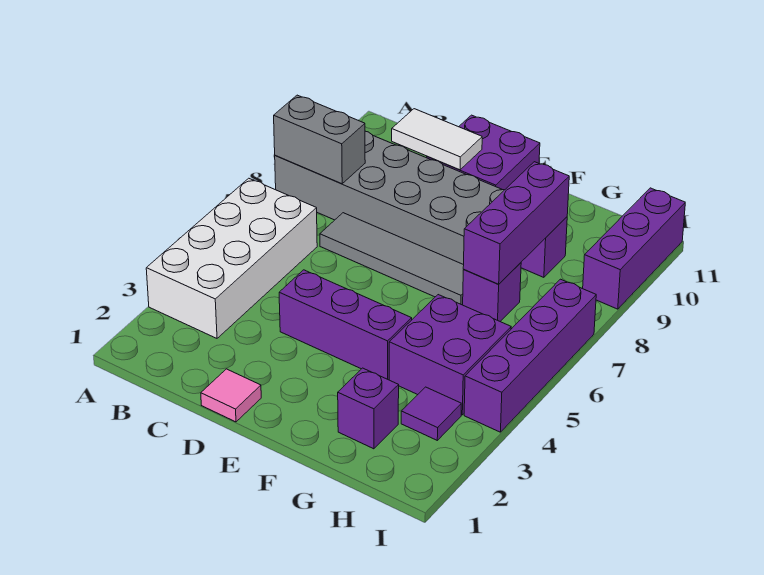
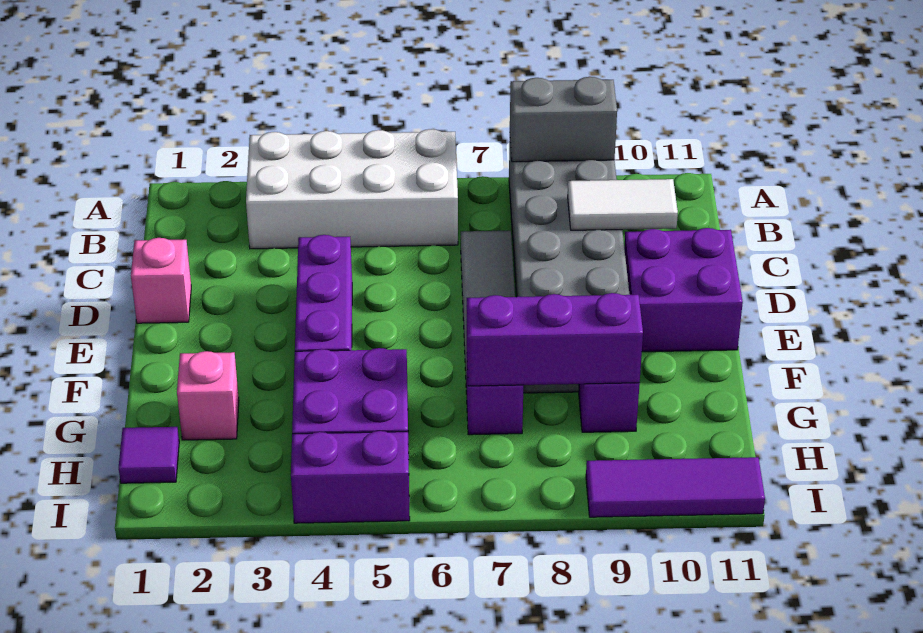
grey brick A8:B8 level 2 -> grey brick A8:A9 level 2
white tile C10:D10 level 2 -> white tile C9:C10 level 2
pink tile D1 level 1 -> pink brick D1 level 1
purple brick G2 level 1 -> pink brick G2 level 1
purple tile H3 level 1 -> purple tile H1 level 1
purple brick I4:I7 level 1 -> purple brick I4:I5 level 1
purple brick I9:I11 level 1 -> purple tile I9:I11 level 1

